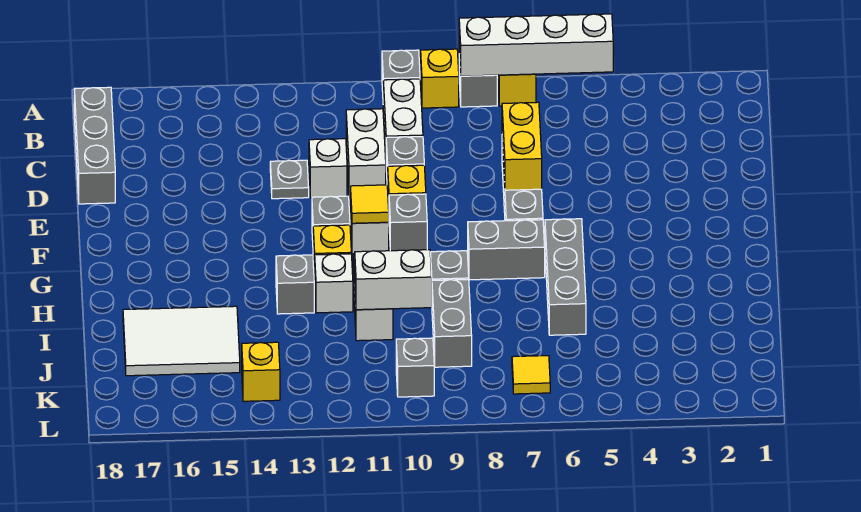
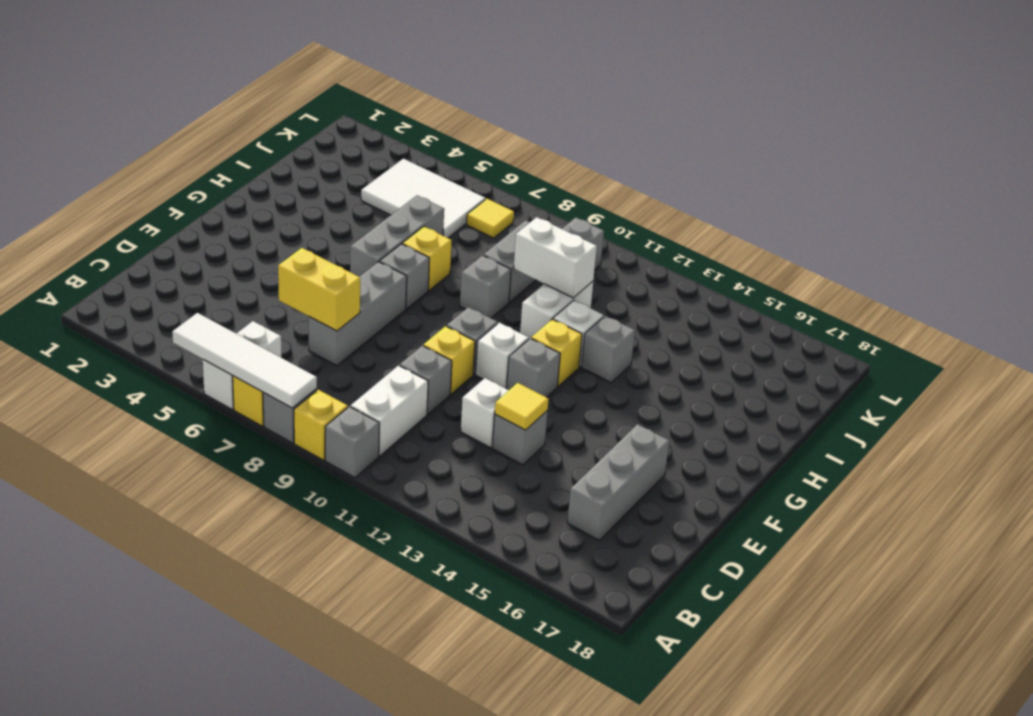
white brick A5:A8 level 2 -> white tile A5:A8 level 2
grey brick B18:D18 level 1 -> grey brick C16:E16 level 1
white brick C11:D11 level 1 -> white brick A6:B6 level 1
yellow brick D7:E7 level 2 -> yellow brick D6:D7 level 2
grey plate D13 level 1 -> grey brick D13 level 1
yellow tile F11 level 2 -> yellow tile D13 level 2
grey brick G7:G8 level 1 -> grey brick G7 level 1
white tile I15:J17 level 1 -> white tile J4:K6 level 1
yellow brick K14 level 1 -> yellow brick H7 level 1

